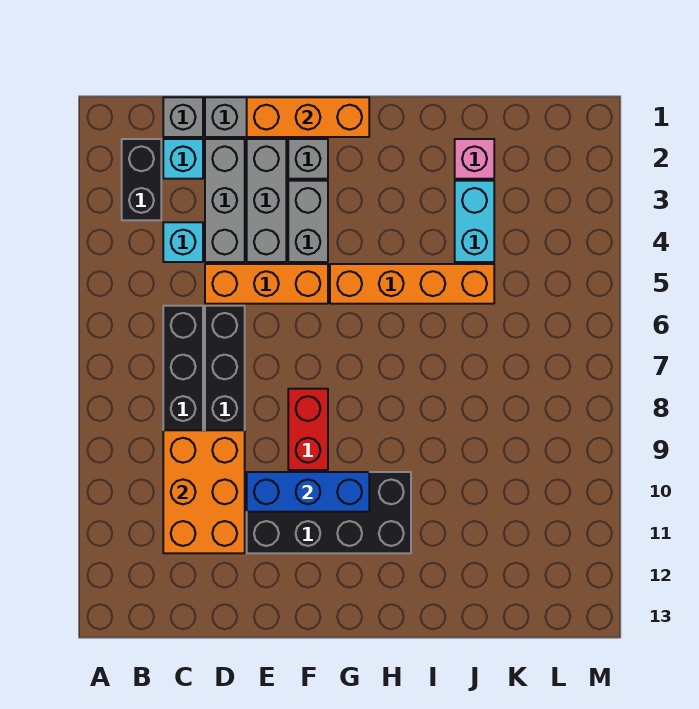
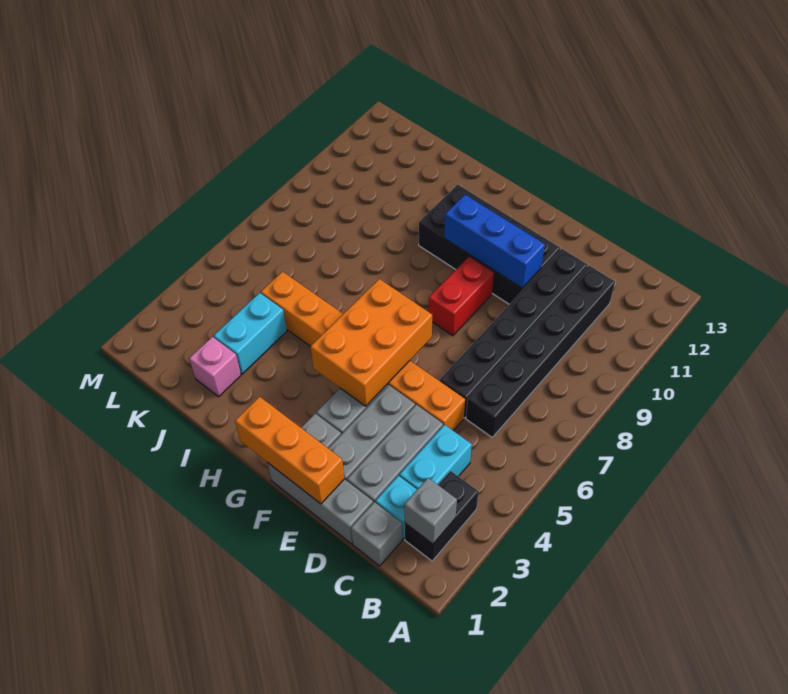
none -> grey brick B2 level 2
cyan brick C4 level 1 -> cyan brick C3:C4 level 1
orange brick C9:D11 level 2 -> orange brick F4:G6 level 2

